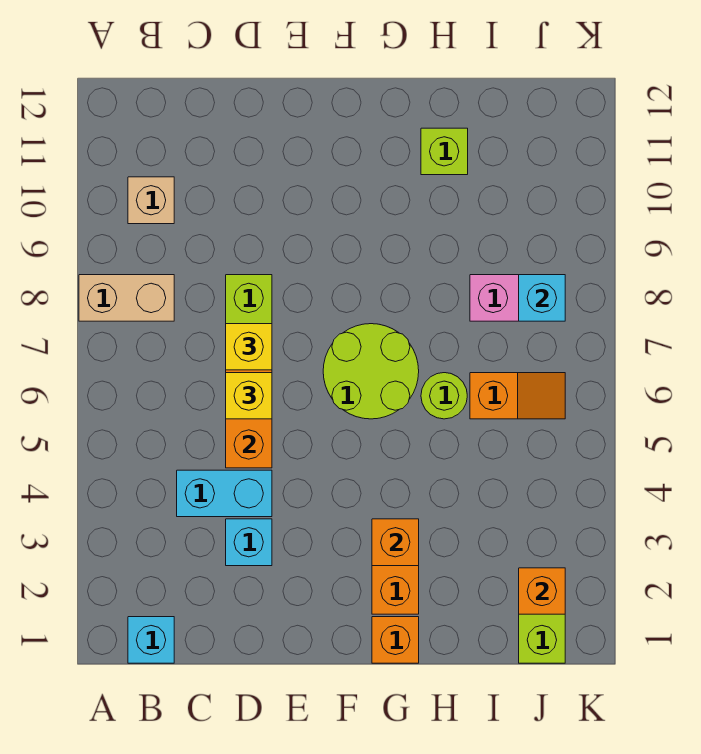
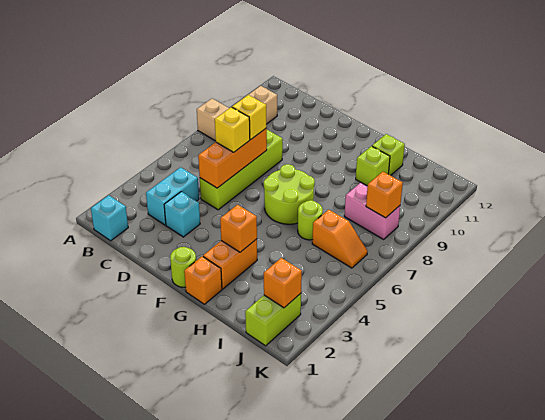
cyan brick C4:D4 level 1 -> cyan brick C3:C4 level 1
none -> lime round brick F1 level 1
none -> lime brick H10 level 1
cyan brick J8 level 2 -> orange brick J8 level 2

